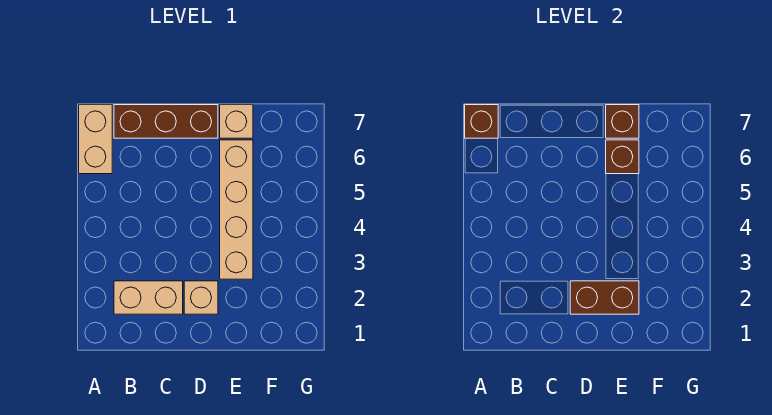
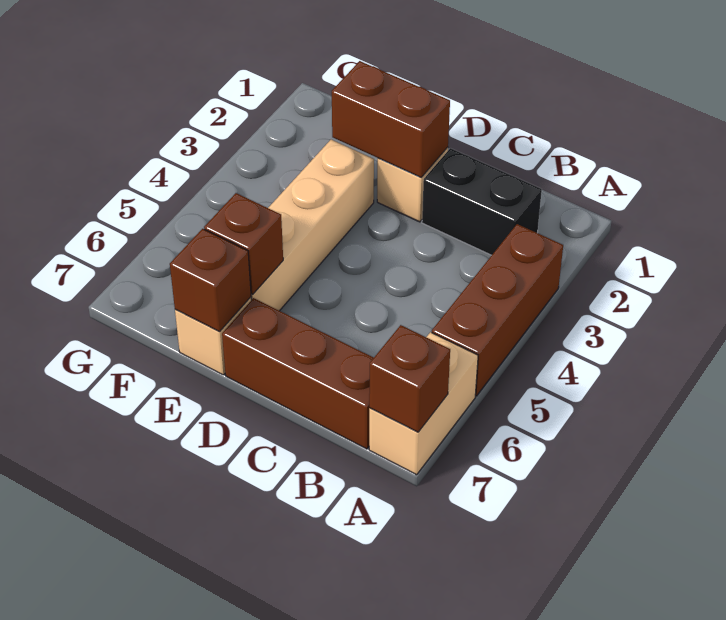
none -> brown brick A3:A5 level 1
tan brick B2:C2 level 1 -> black brick B2:C2 level 1

